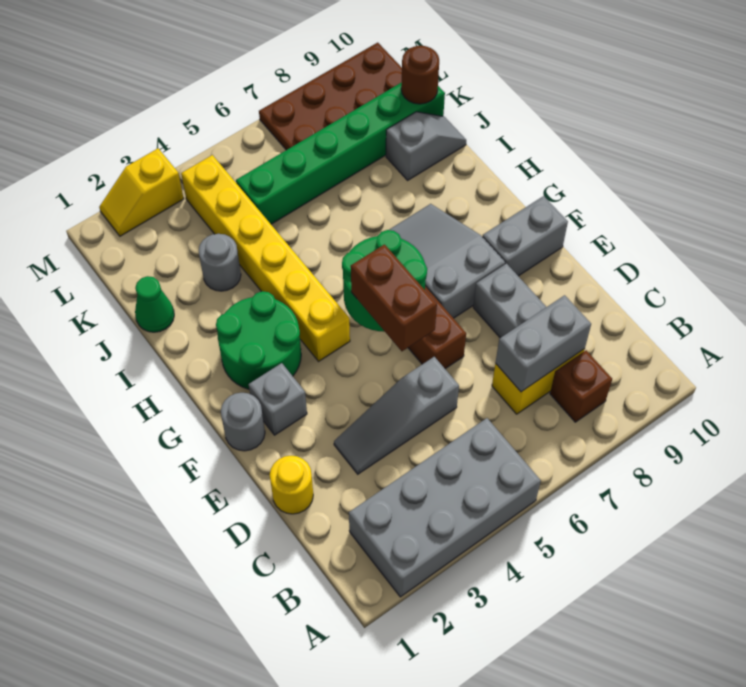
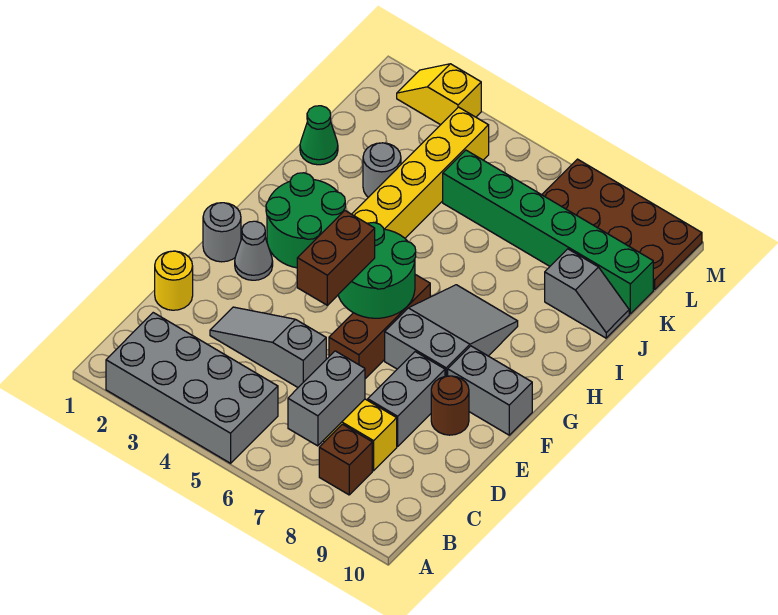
grey brick C7:C8 level 2 -> grey brick B7:C7 level 2
grey brick F2 level 1 -> grey cone F2 level 1
brown round brick K10 level 2 -> brown round brick E9 level 1

